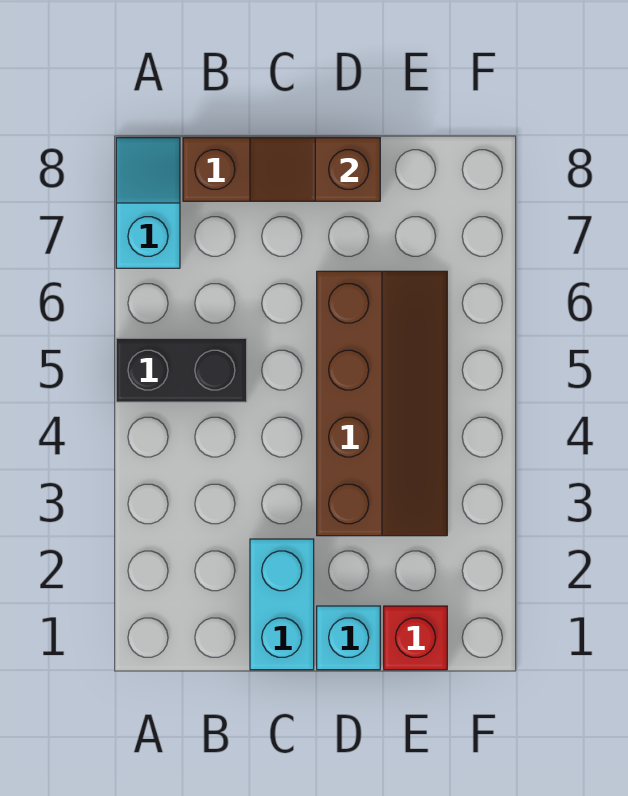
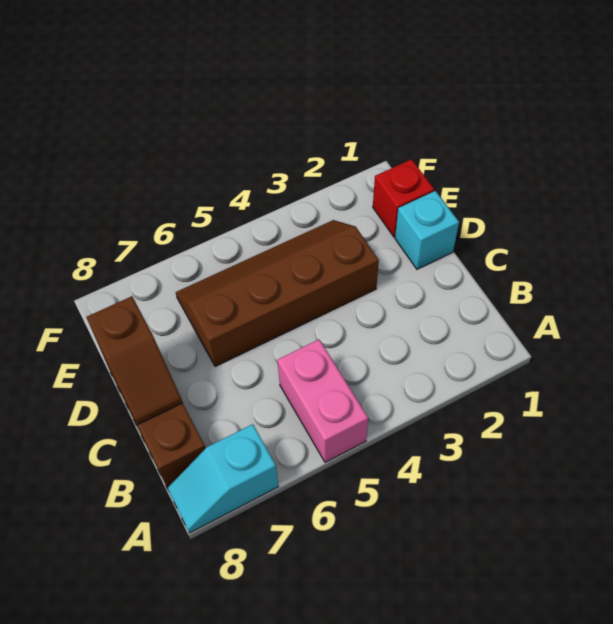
black brick A5:B5 level 1 -> pink brick A5:B5 level 1
cyan brick C1:C2 level 1 -> none

